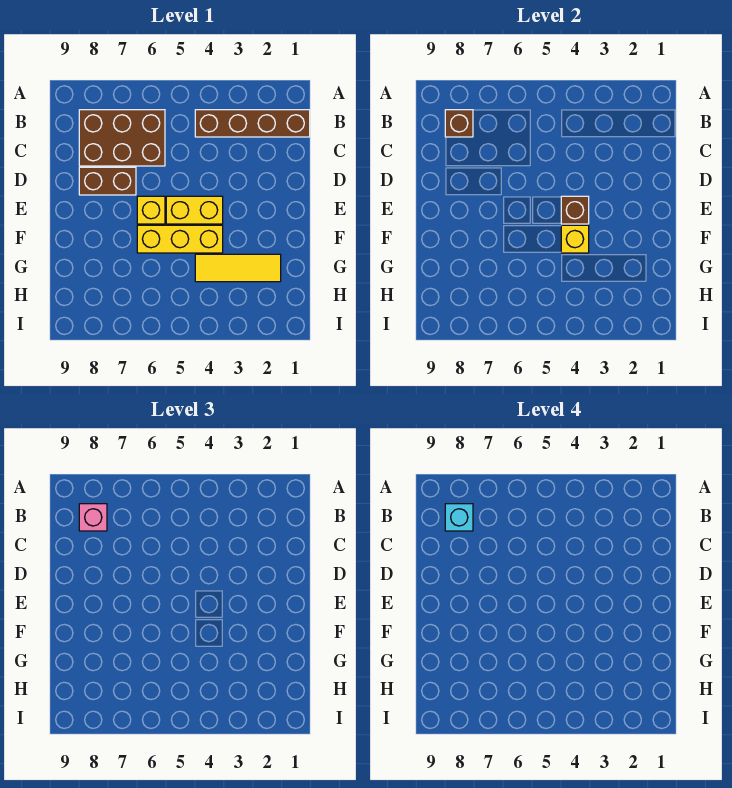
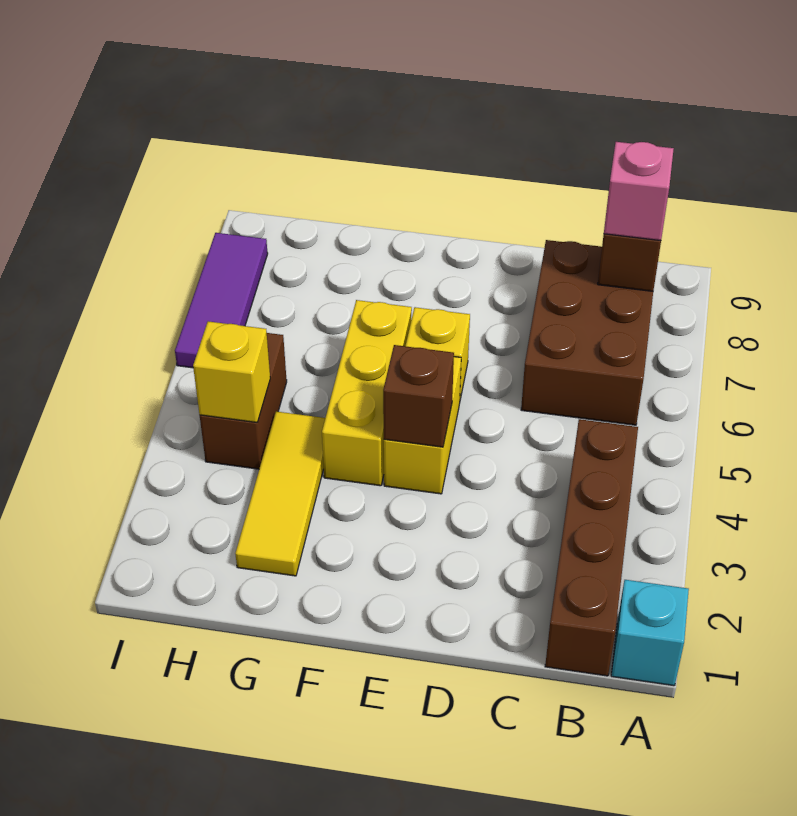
cyan brick B8 level 4 -> cyan brick A1 level 1
brown brick D7:D8 level 1 -> brown brick H4:H5 level 1
yellow brick F4 level 2 -> yellow brick H4 level 2
none -> purple tile I6:I8 level 1

